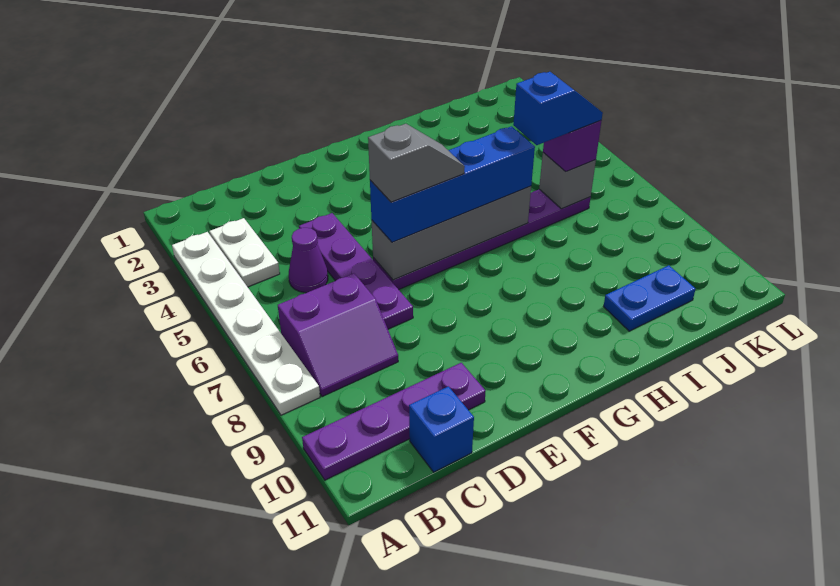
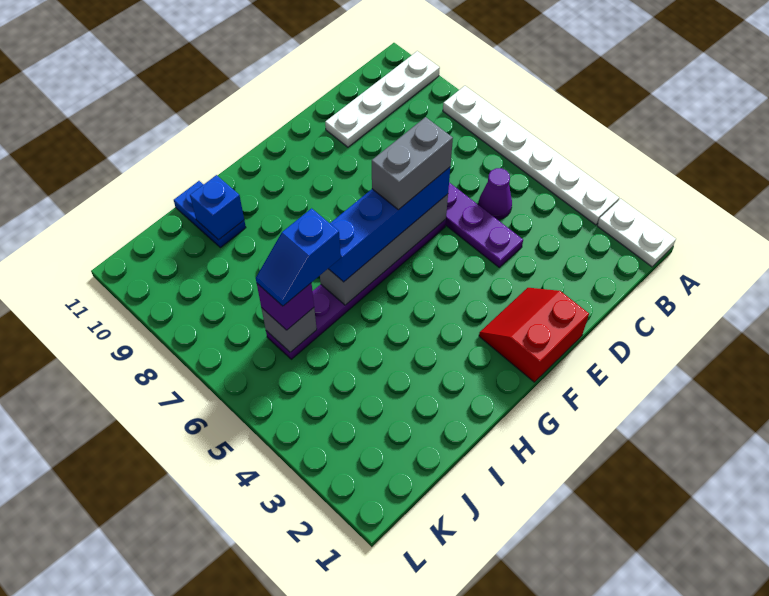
purple plate A10:D10 level 1 -> white plate A10:D10 level 1
white plate B3:B4 level 1 -> white plate A1:A2 level 1
purple slope B7:C8 level 1 top 7 -> none
blue brick C11 level 1 -> blue brick I10 level 2
none -> red slope E1:F2 level 1 top 1
grey slope E6:F6 level 4 top E -> grey brick E6:F6 level 4
blue plate I10:J10 level 1 -> blue plate I10:I11 level 1

